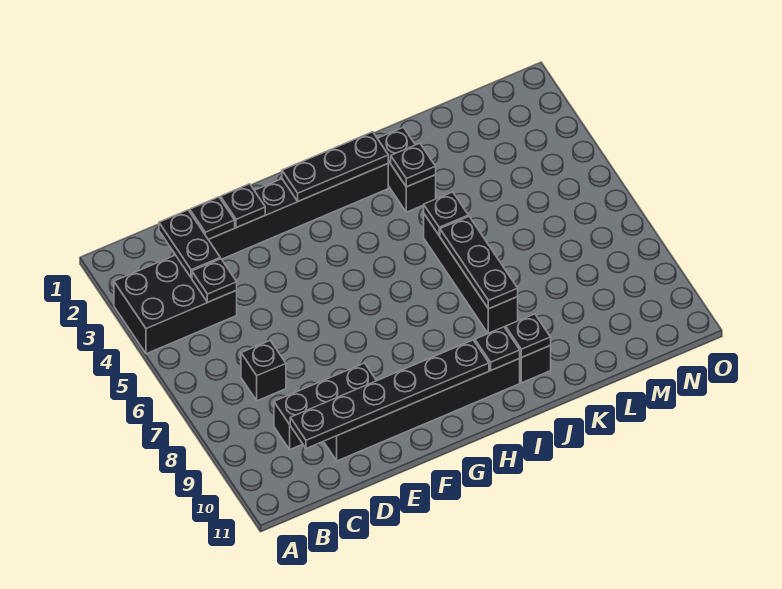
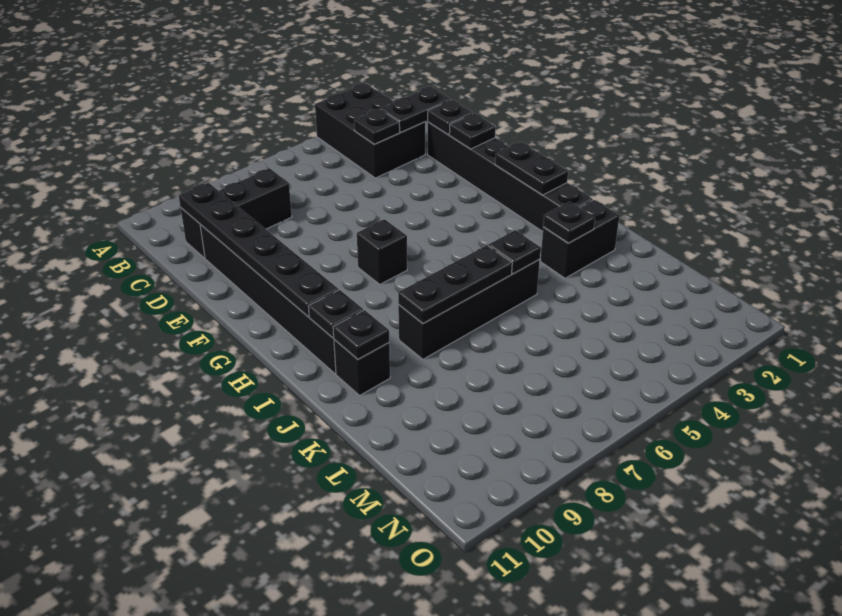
black brick C7 level 1 -> black brick G7 level 1
black brick C9:E9 level 1 -> black brick C8:C10 level 1
black plate G2:I2 level 2 -> black plate G2:H2 level 2

